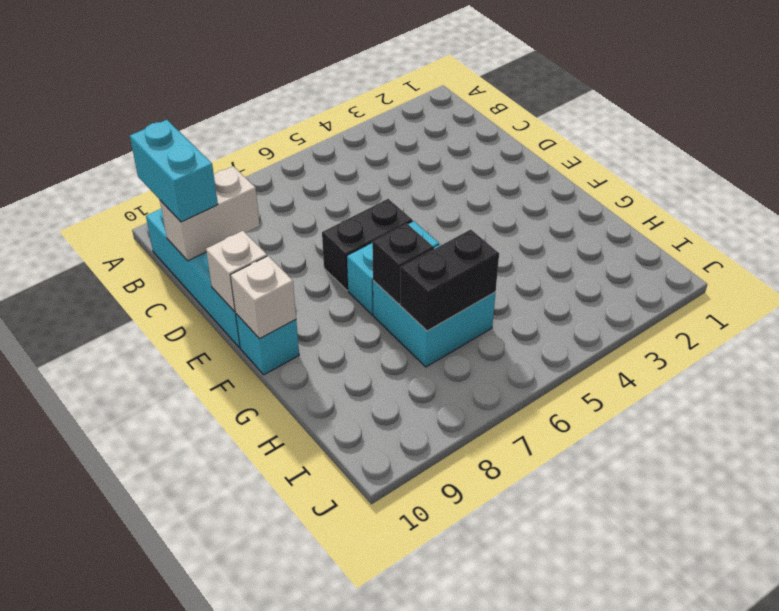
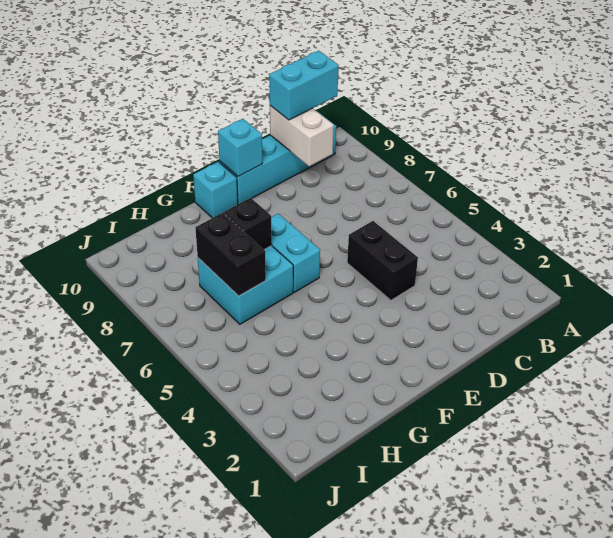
black brick E6:E7 level 1 -> black brick D4:D5 level 1
white brick E10 level 2 -> cyan brick E10 level 2
white brick F10 level 2 -> none

